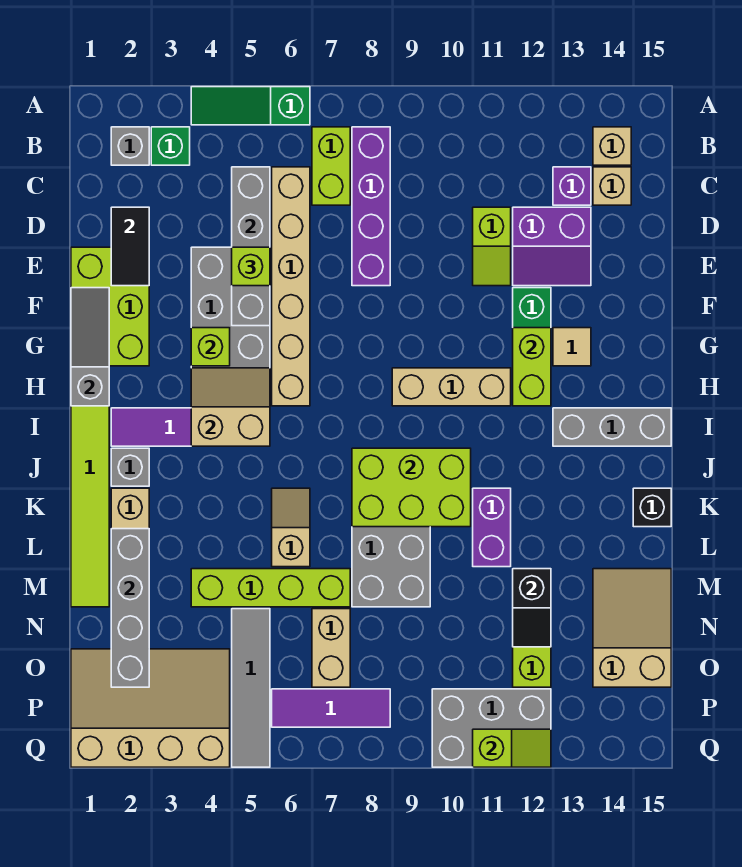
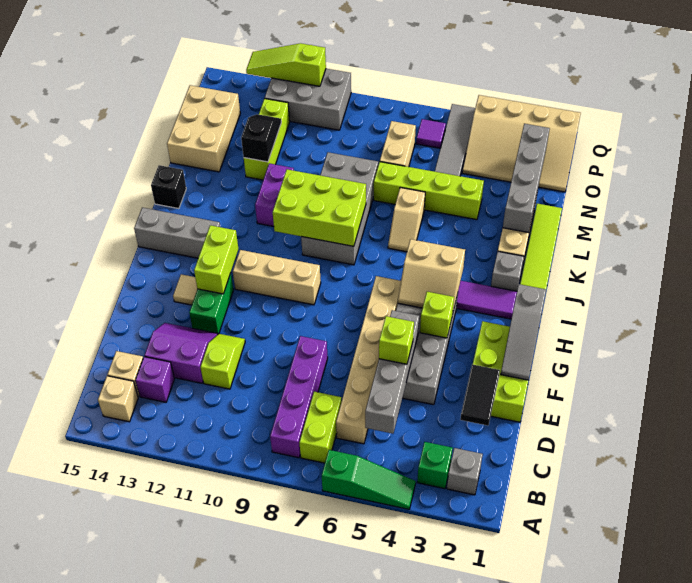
tan slope M14:O15 level 1 top O -> tan brick M14:O15 level 1
purple tile P6:P8 level 1 -> purple tile P6 level 1
lime slope Q11:Q12 level 2 top 11 -> lime slope Q11:Q13 level 2 top 11

